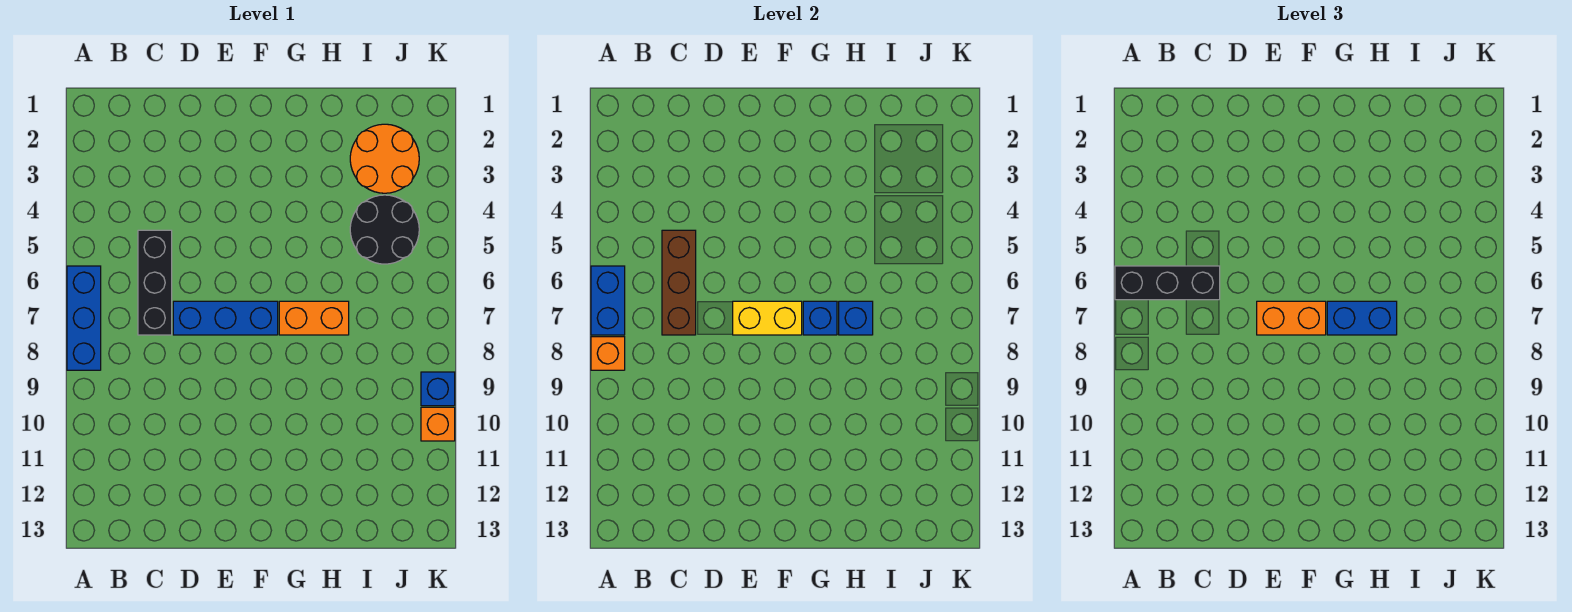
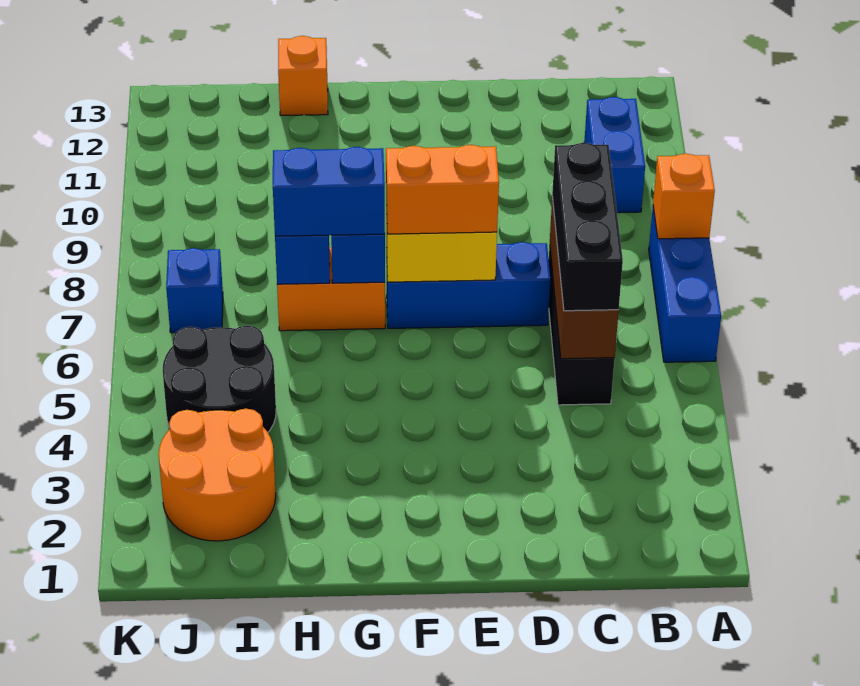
blue brick A6:A7 level 2 -> blue brick B10:B11 level 1
black brick A6:C6 level 3 -> black brick C5:C7 level 3
blue brick K9 level 1 -> blue brick J7 level 1
orange brick K10 level 1 -> orange brick H13 level 1

